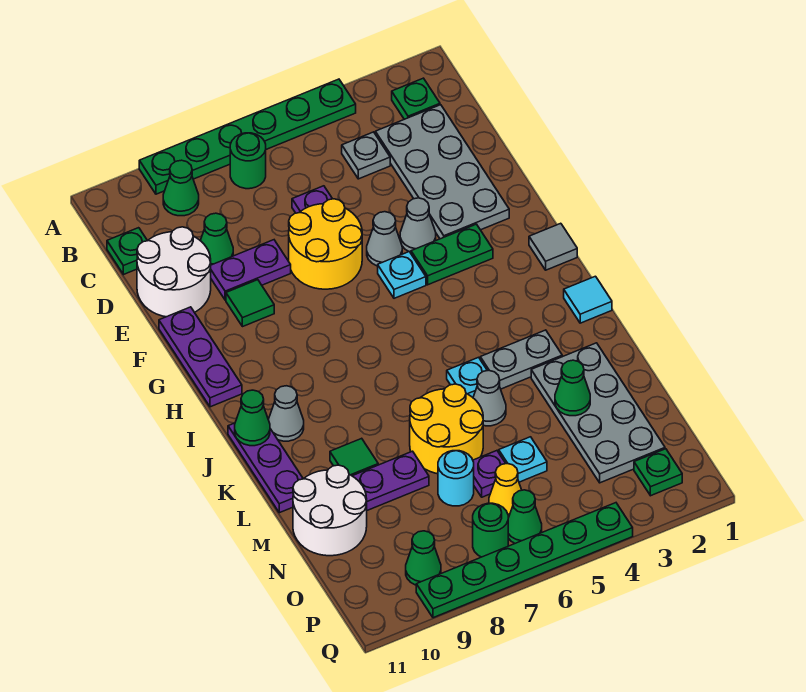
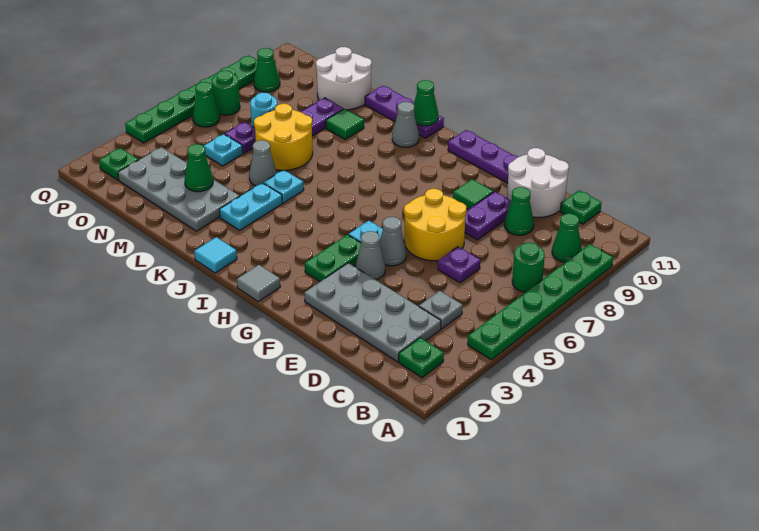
grey plate K3:K4 level 1 -> cyan plate K3:K4 level 1
yellow cone O6 level 1 -> none

